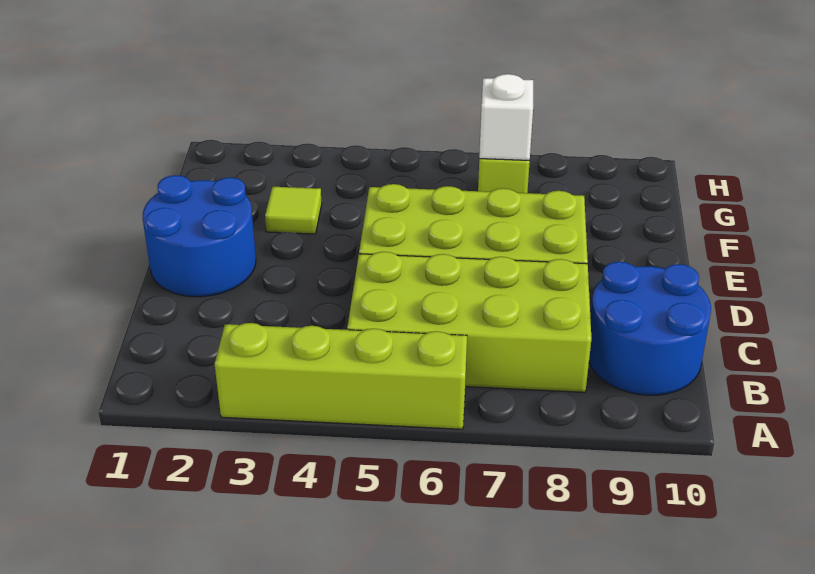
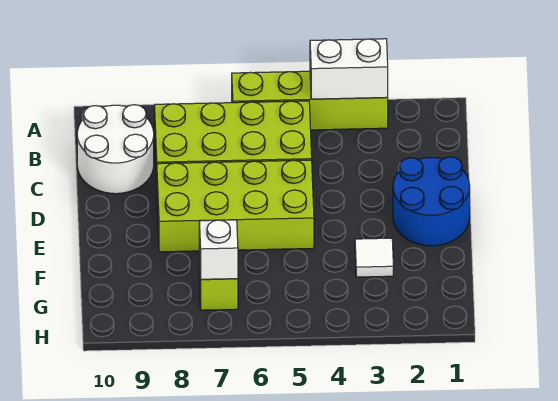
none -> white brick A3:A4 level 2
blue round brick B9:C10 level 1 -> white round brick B9:C10 level 1
lime tile F3 level 1 -> white tile F3 level 1

